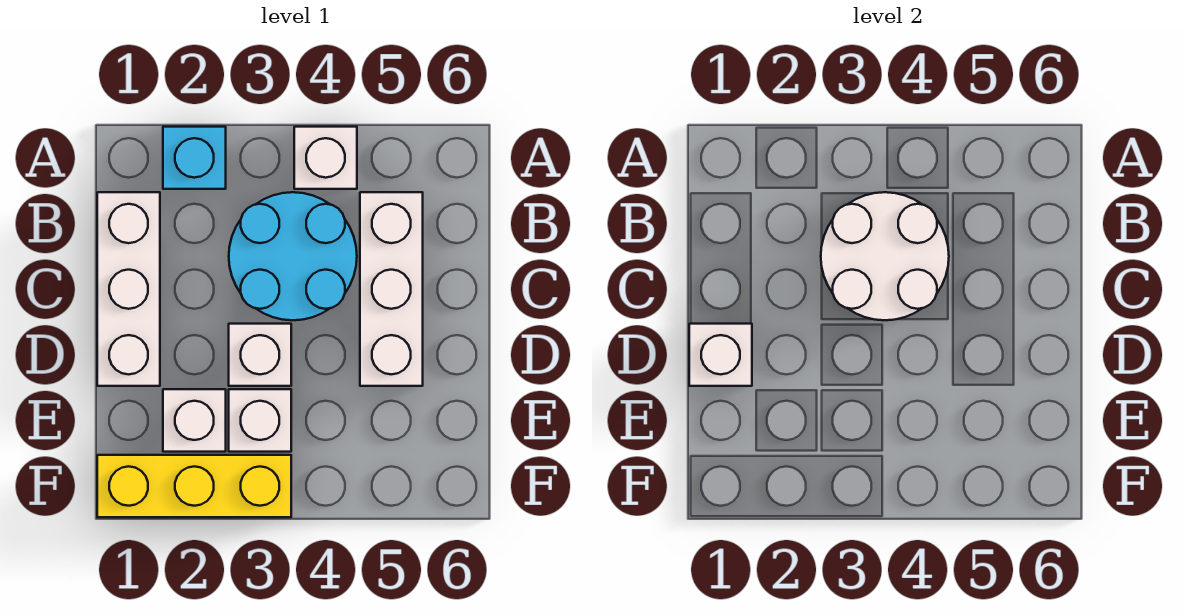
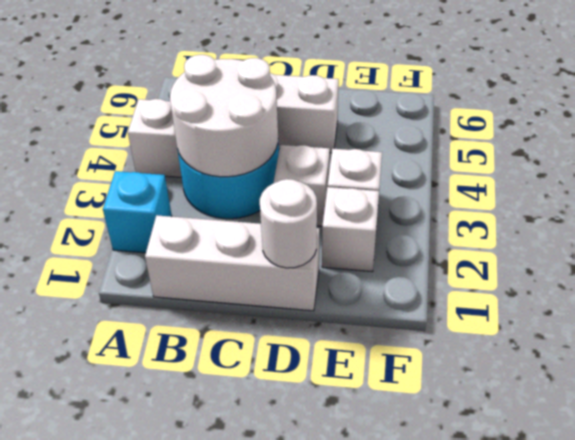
white brick D1 level 2 -> white round brick D1 level 2
yellow brick F1:F3 level 1 -> none

